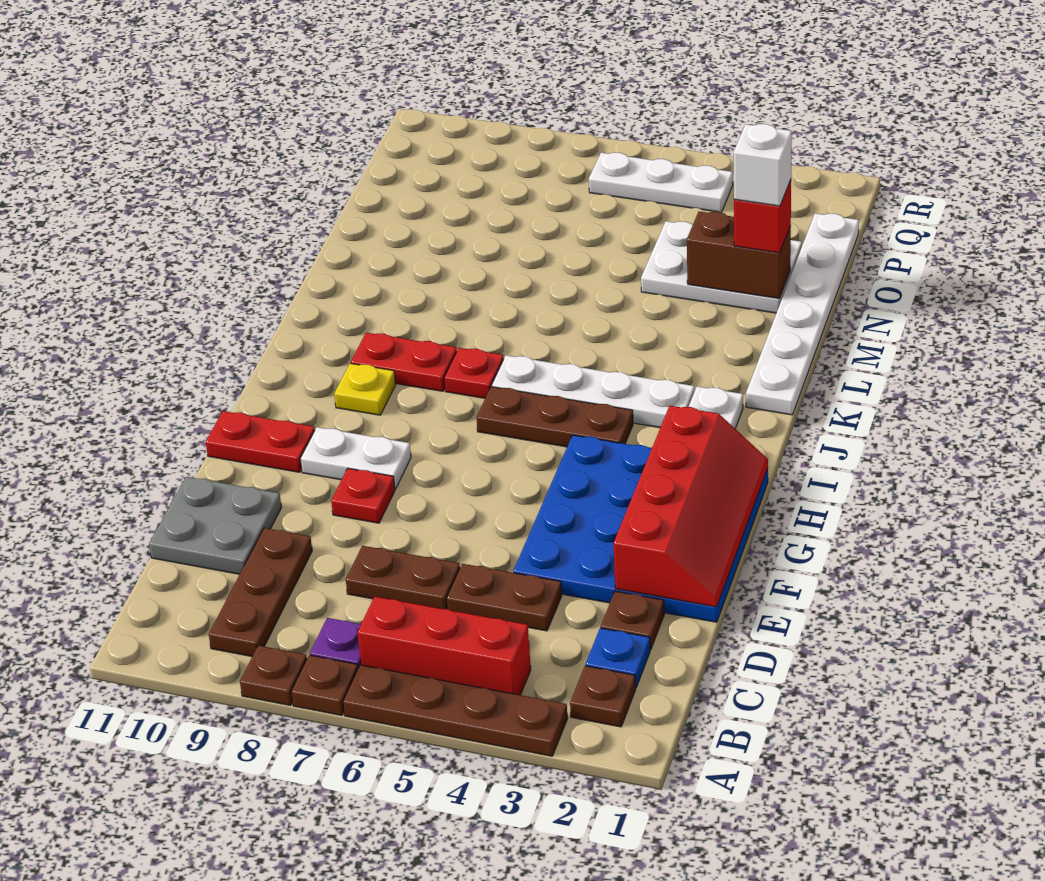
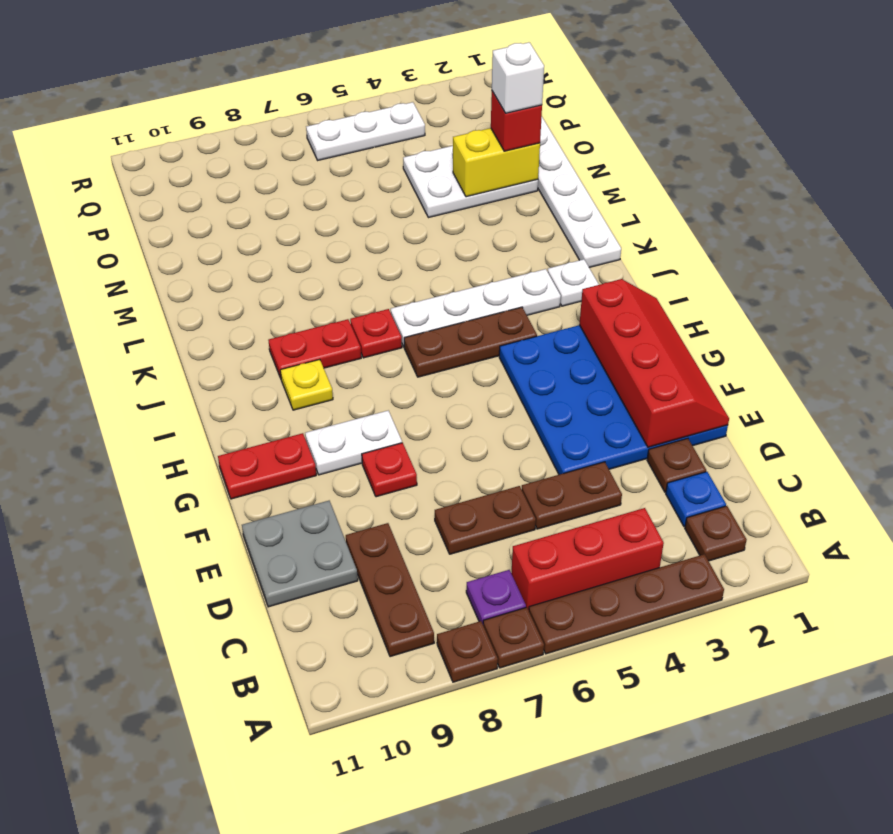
brown brick N2:N3 level 2 -> yellow brick N2:N3 level 2

